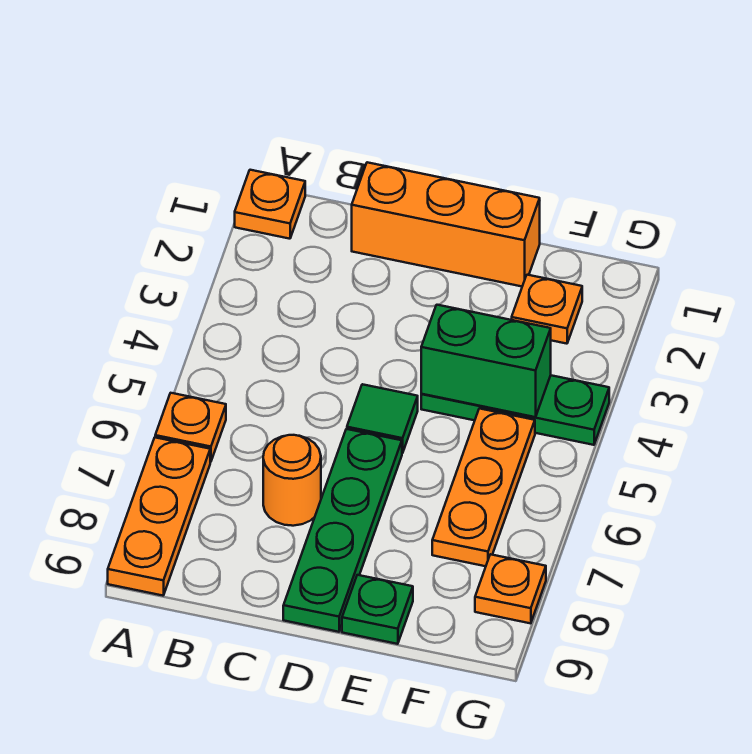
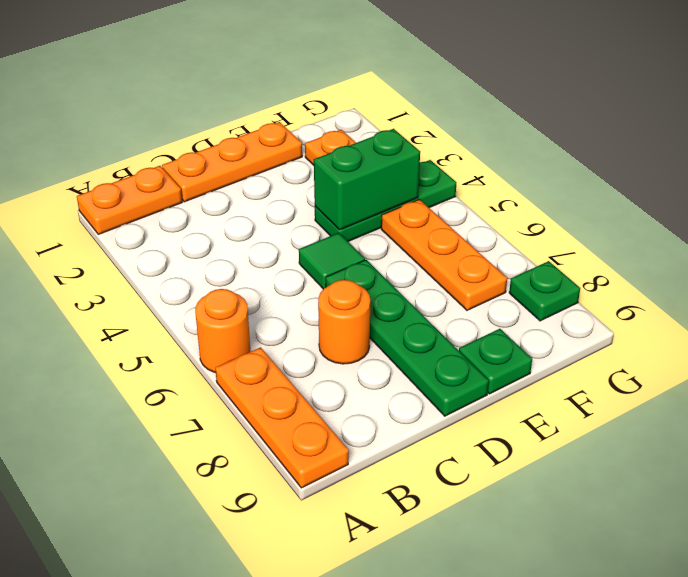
orange plate A1 level 1 -> orange plate A1:B1 level 1
orange plate A6 level 1 -> orange round brick A6 level 1
orange brick C1:E1 level 1 -> orange plate C1:E1 level 1
orange plate G8 level 1 -> green plate G8 level 1

